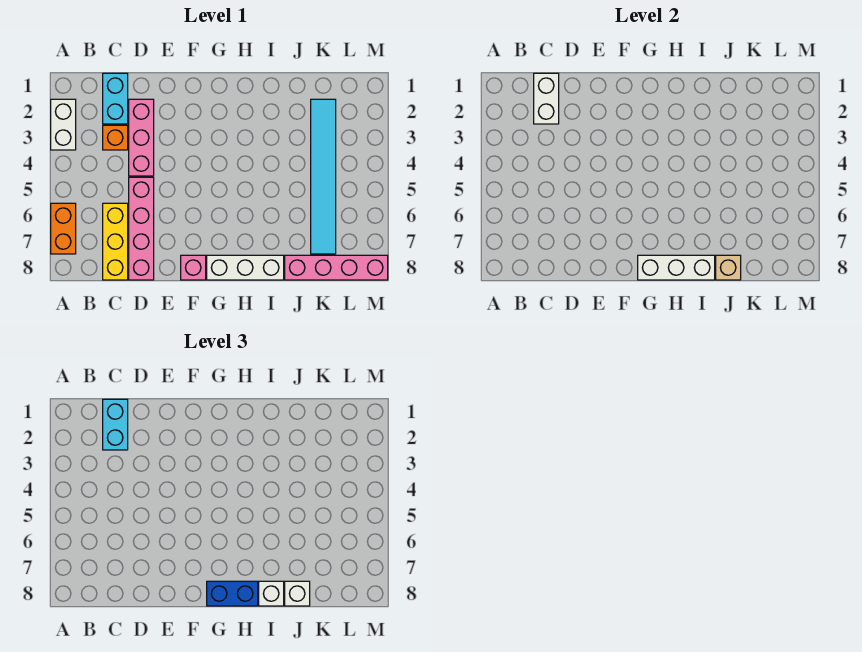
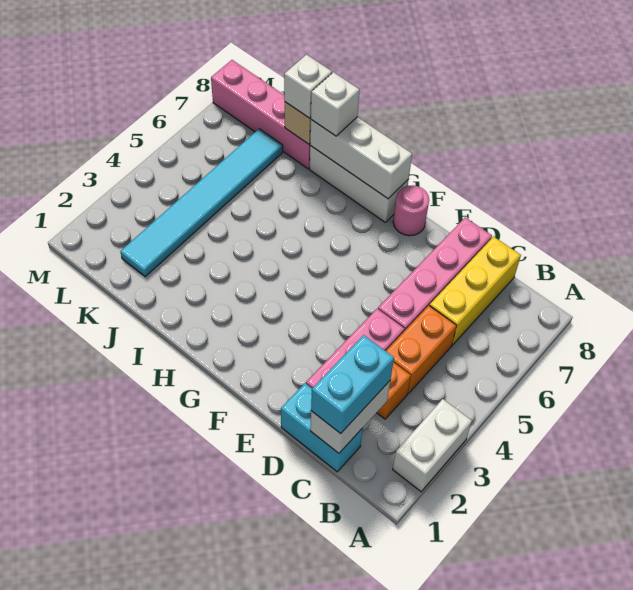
orange brick A6:A7 level 1 -> orange brick C4:C5 level 1
cyan brick C1:C2 level 1 -> cyan brick C1:D1 level 1
pink brick F8 level 1 -> pink round brick F8 level 1
blue brick G8:H8 level 3 -> none

